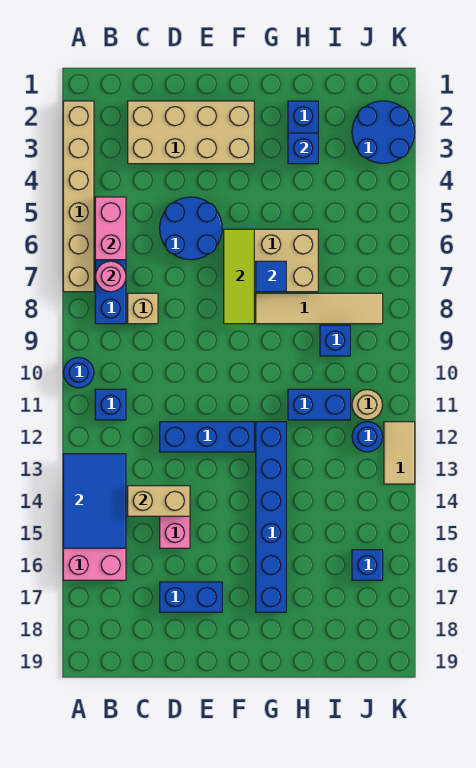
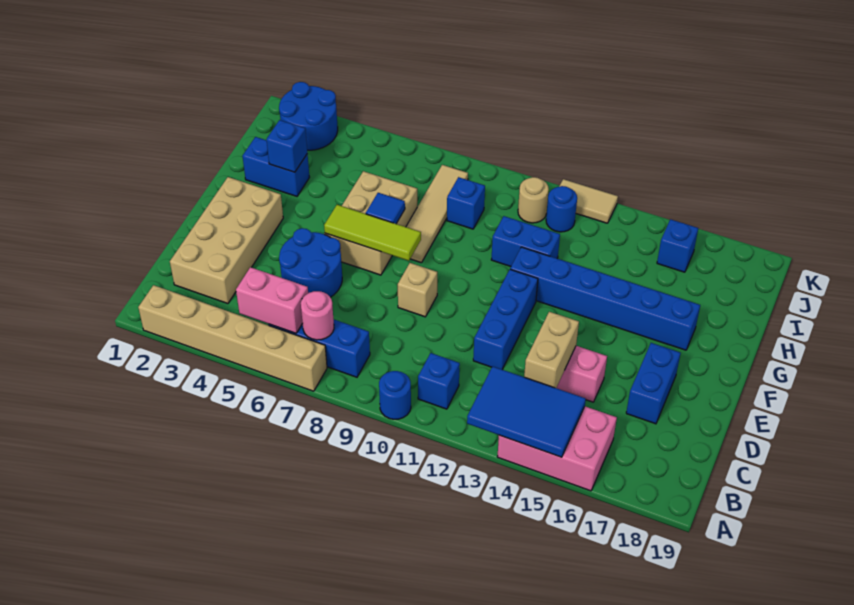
tan brick C8 level 1 -> tan brick E9 level 1
blue brick H11:I11 level 1 -> blue brick H11:H12 level 1

